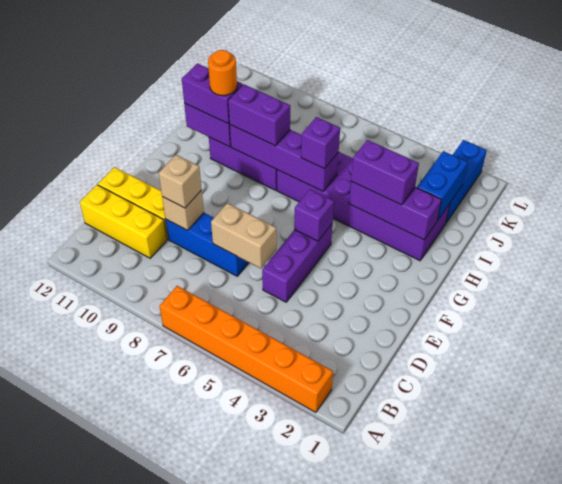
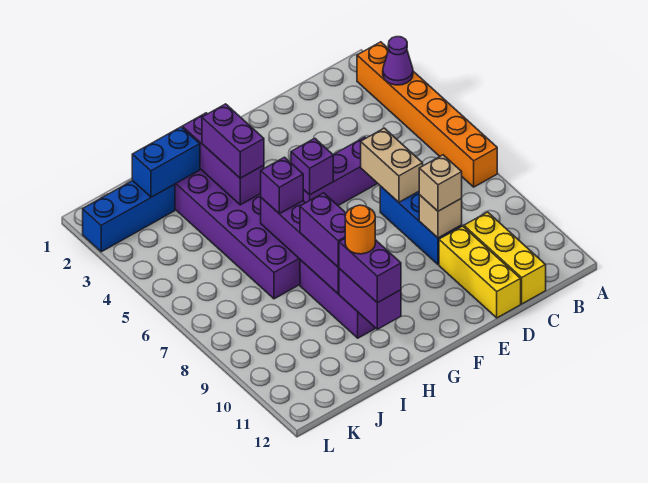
none -> purple cone A3 level 2

